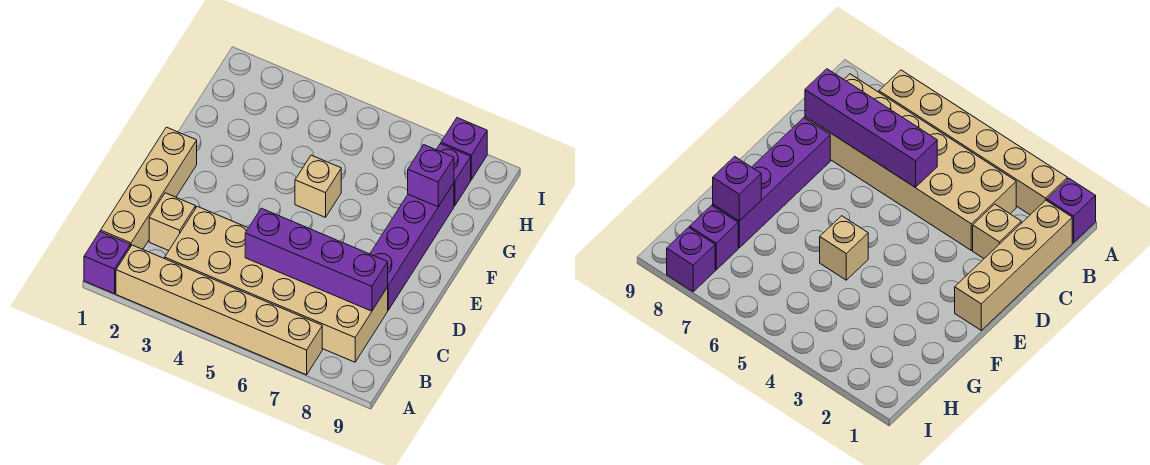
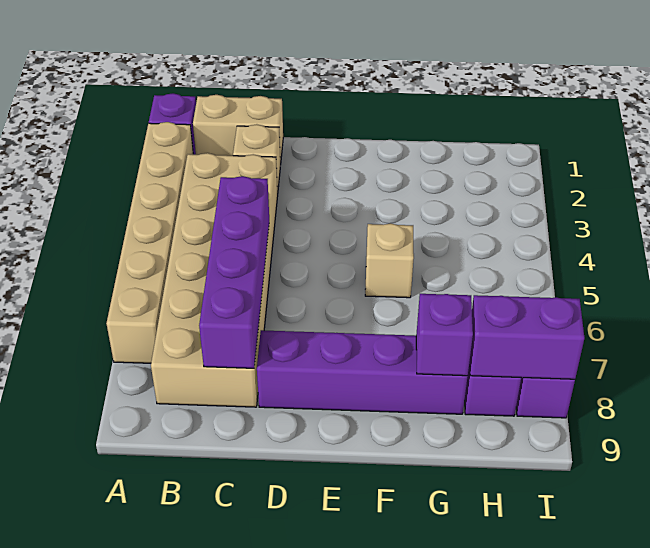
tan brick B1:E1 level 1 -> tan brick B1:C1 level 1
none -> purple brick H8:I8 level 2

